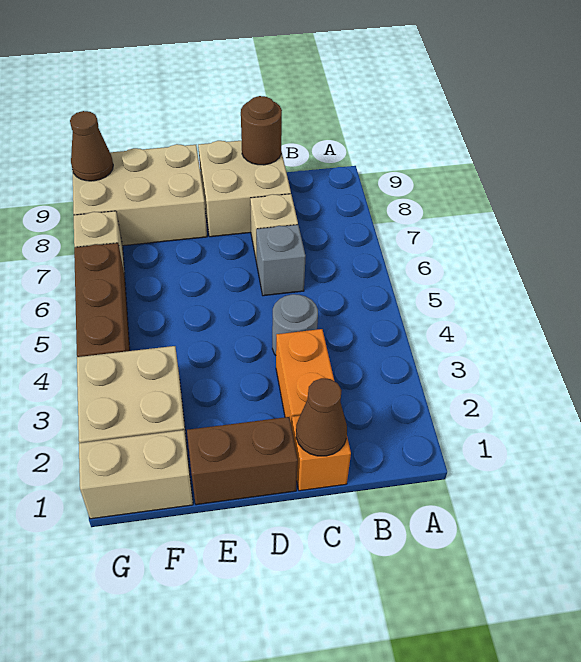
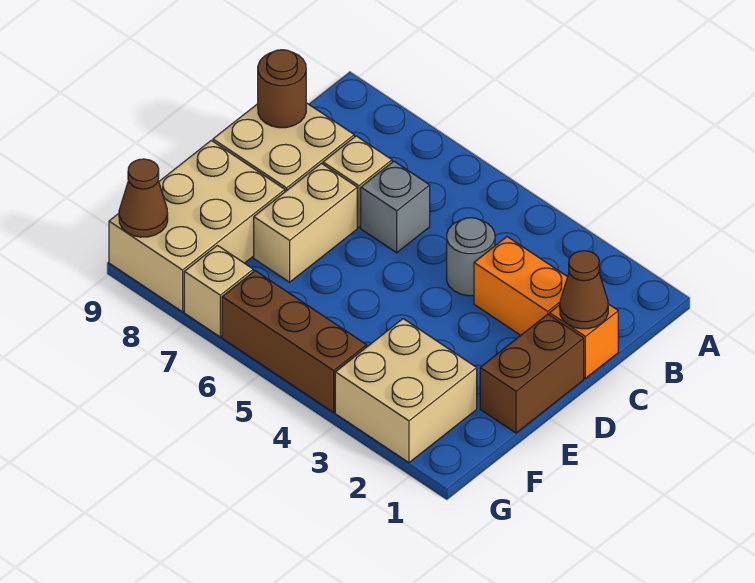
tan brick F1:G1 level 1 -> tan brick D7:E7 level 1

